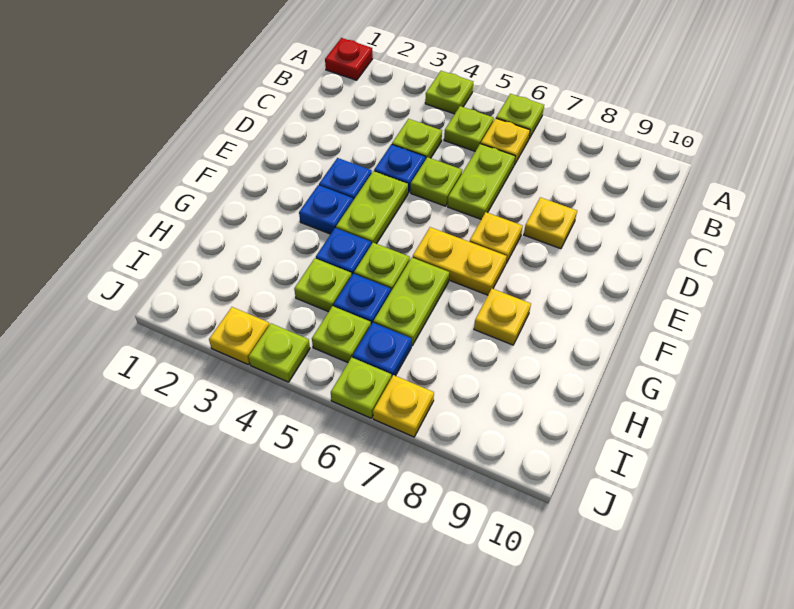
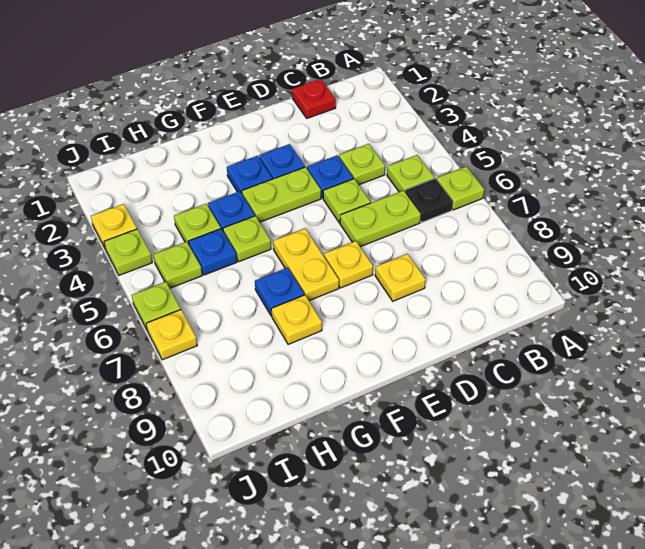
red plate A1 level 1 -> red plate C1 level 1
lime plate A4 level 1 -> none
yellow plate B6 level 1 -> black plate B6 level 1
lime plate G6:H6 level 1 -> none
blue plate I6 level 1 -> blue plate G7 level 1

